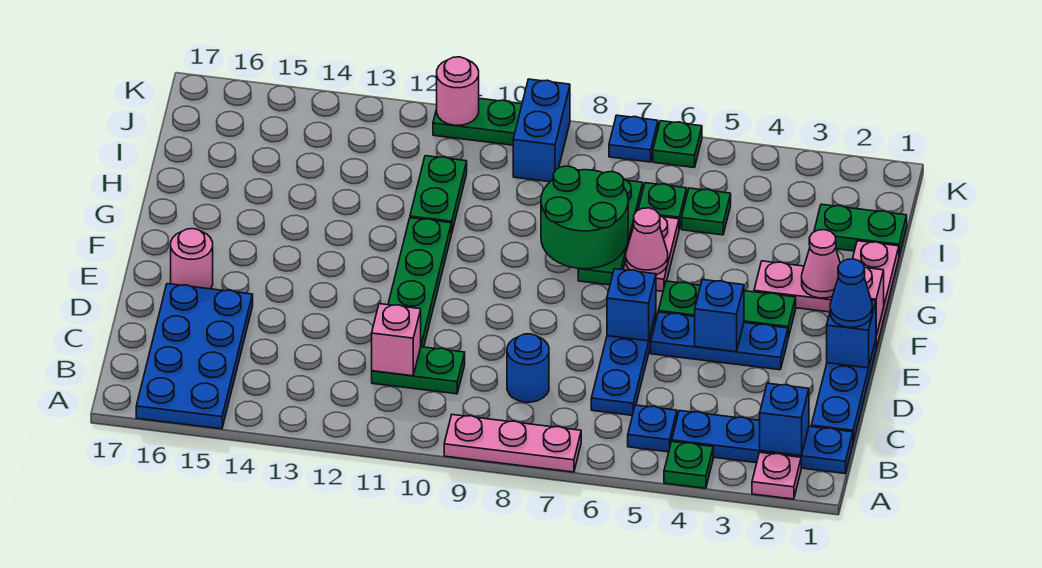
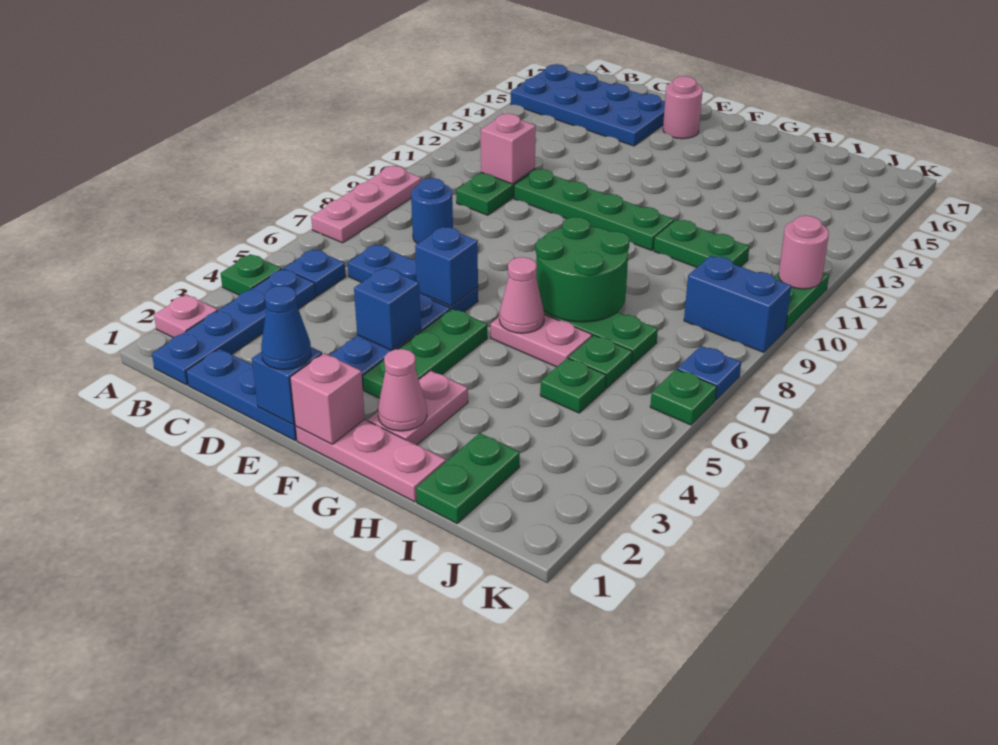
blue brick B2 level 2 -> none

